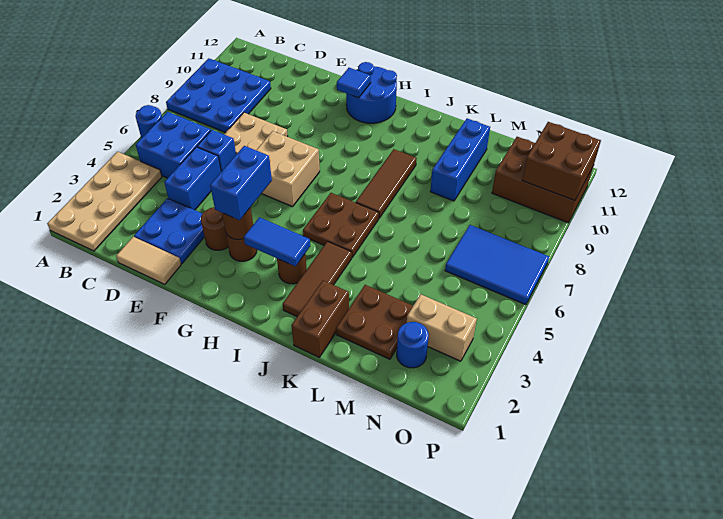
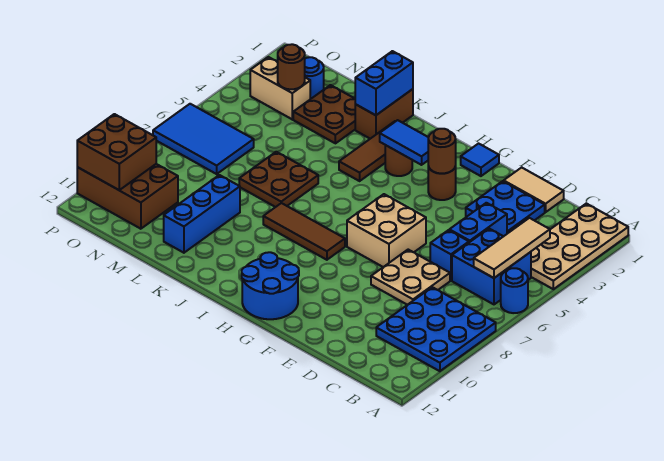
none -> tan tile B4:B6 level 2
brown round brick F3 level 1 -> brown round brick N3 level 2
blue brick G3:G4 level 3 -> blue brick K1:K2 level 2
blue tile G11 level 2 -> blue tile G1 level 1
brown plate I5:J6 level 1 -> brown plate K6:L7 level 1
brown tile J7:J9 level 1 -> brown tile H8:J8 level 1

